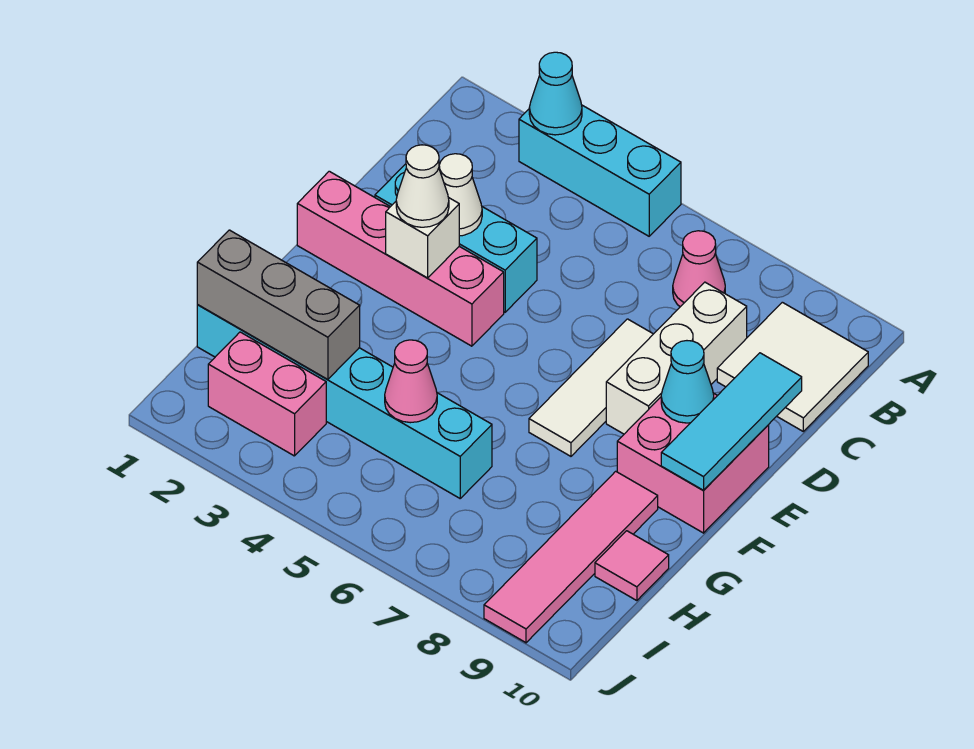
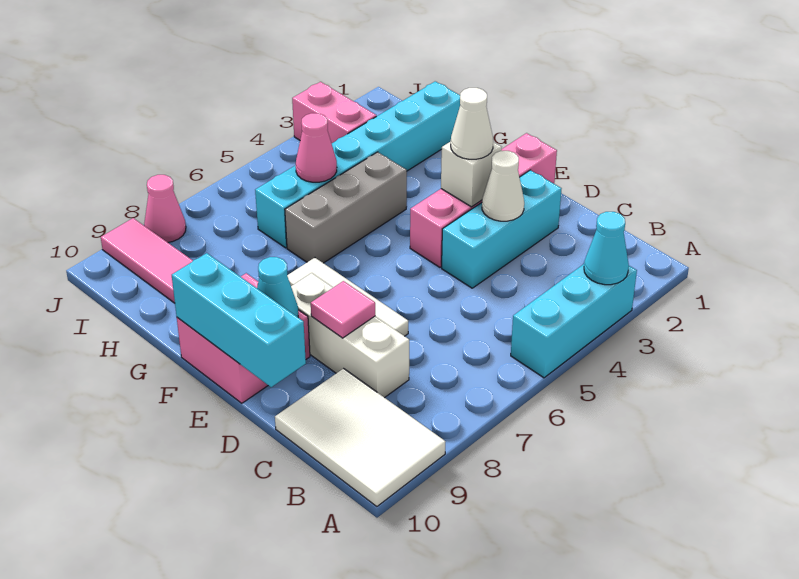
pink cone B7 level 1 -> pink cone J8 level 1
white tile B9:C10 level 1 -> white tile A9:C10 level 1
cyan tile D10:F10 level 2 -> cyan brick D10:F10 level 2
grey brick H1:H3 level 2 -> grey brick G4:G6 level 1
pink tile H10 level 1 -> pink tile D8 level 2
pink brick I2:I3 level 1 -> pink brick I3:J3 level 1

